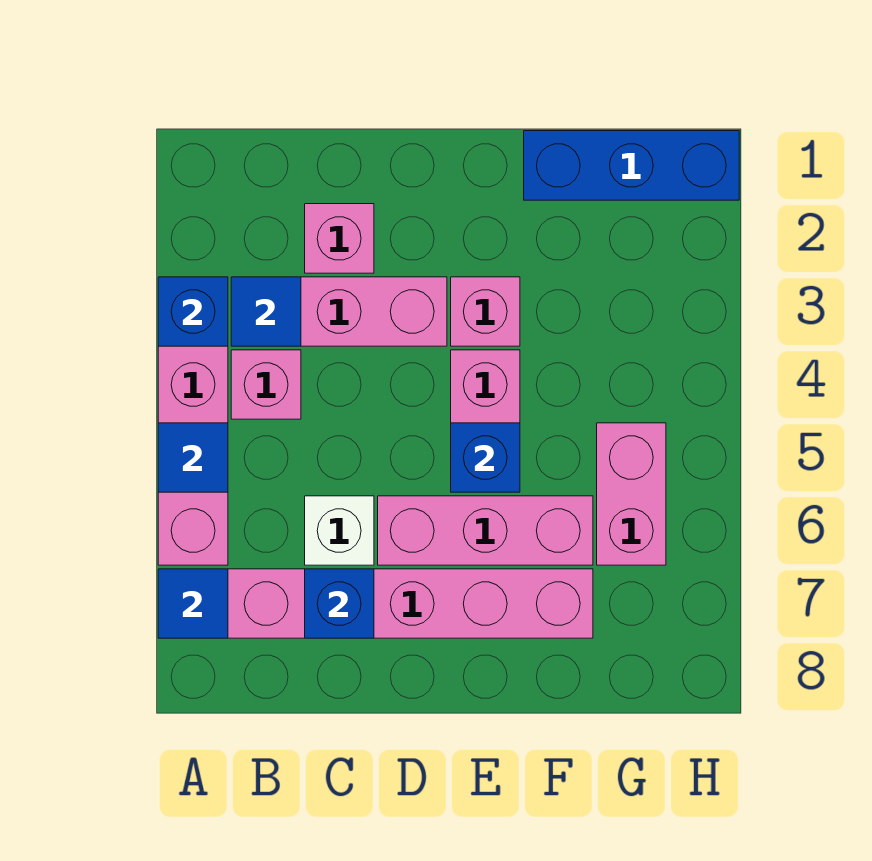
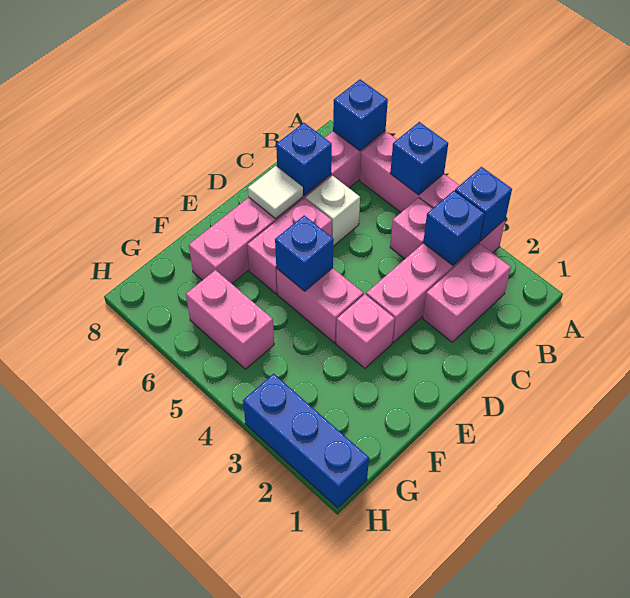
blue tile A5 level 2 -> blue brick A5 level 2
blue tile A7 level 2 -> blue brick A7 level 2
blue tile B3 level 2 -> blue brick B3 level 2
pink brick C2 level 1 -> pink brick B2:C2 level 1
pink brick D6:F6 level 1 -> pink brick D6:E6 level 1
none -> white tile D7 level 2
blue brick F1:H1 level 1 -> blue brick H1:H3 level 1

